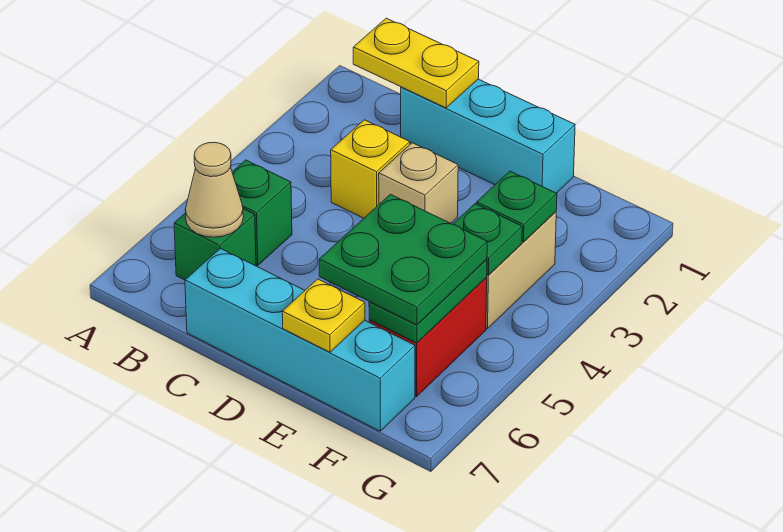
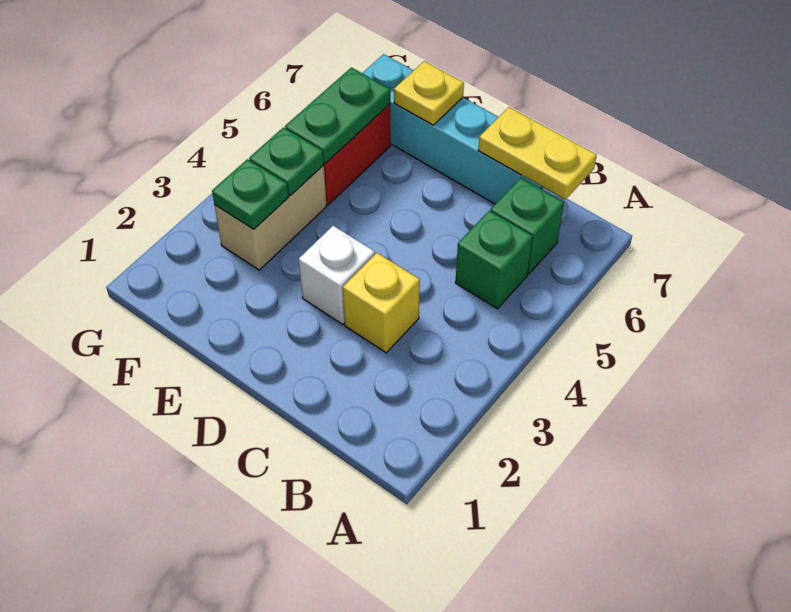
yellow plate B1:C1 level 2 -> yellow plate B7:C7 level 2
tan cone B6 level 2 -> none
cyan brick C1:E1 level 1 -> none
tan brick D3 level 1 -> white brick D3 level 1
green plate E5:F6 level 3 -> none

